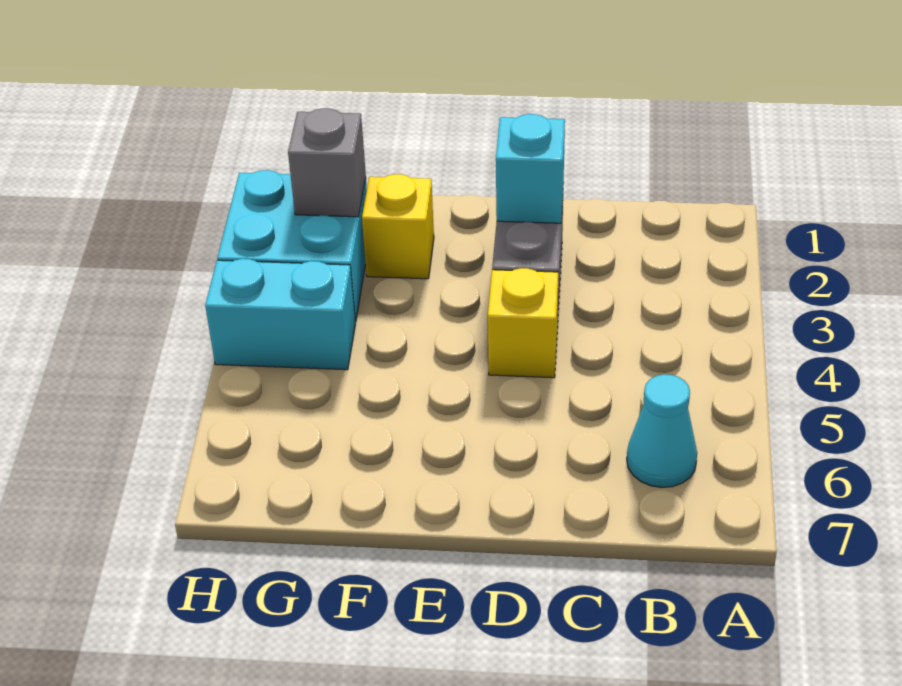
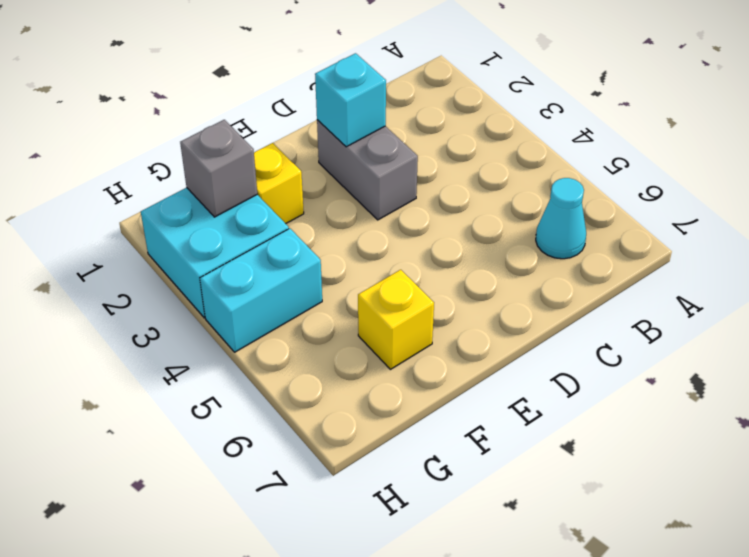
yellow brick D4 level 1 -> yellow brick F6 level 1

